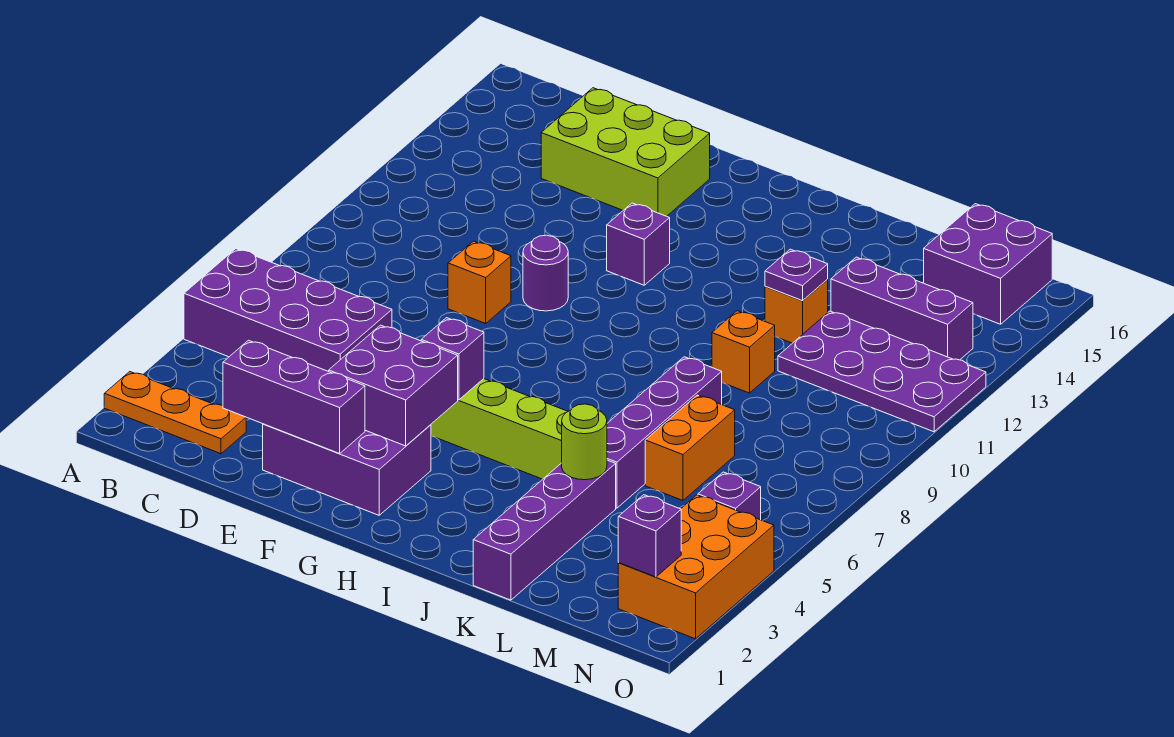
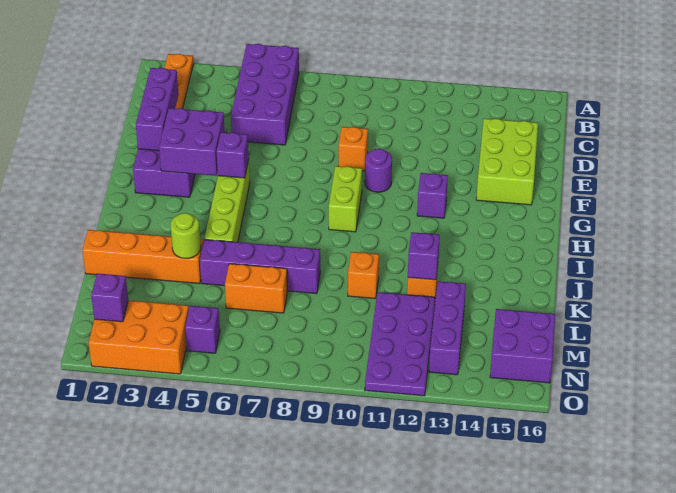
none -> lime brick G9:H9 level 1
purple brick K1:K4 level 1 -> orange brick K1:K4 level 1
purple plate K12 level 2 -> purple brick K12 level 2

